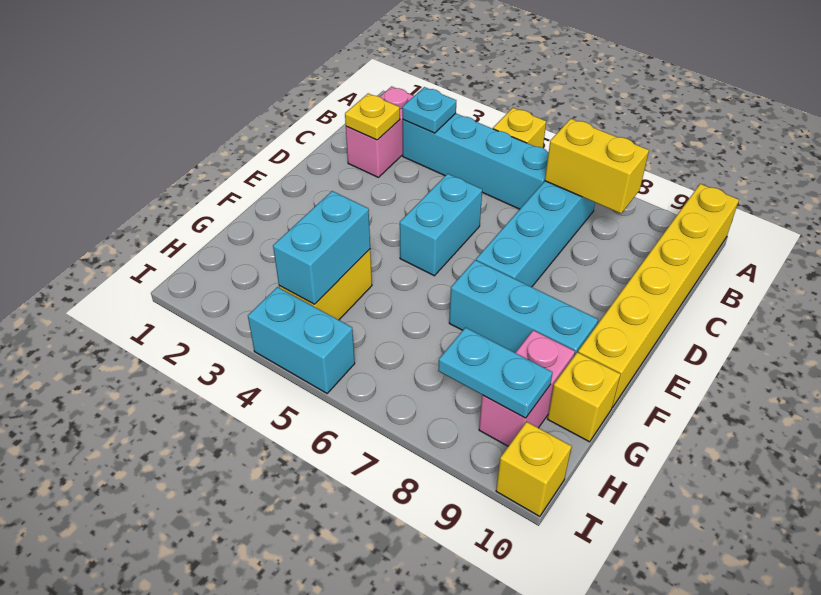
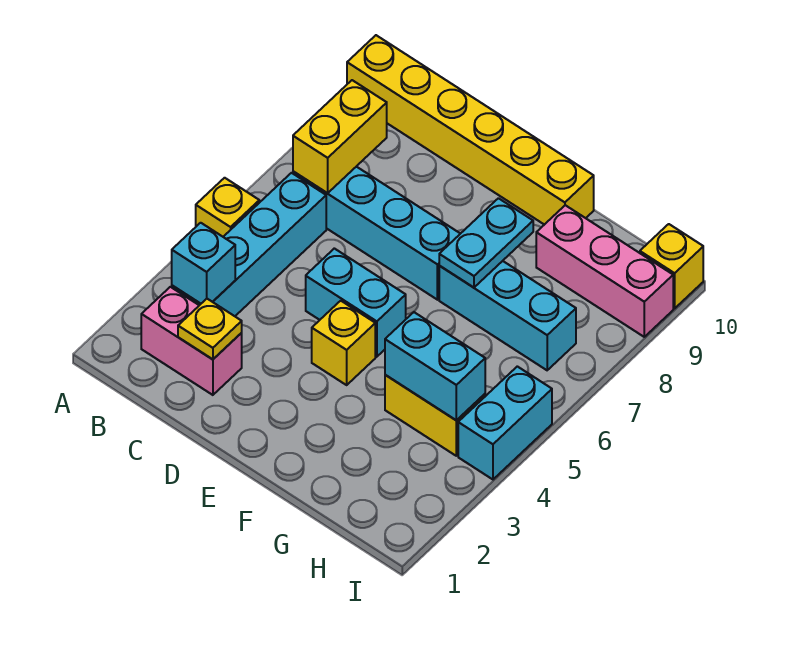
cyan plate B3 level 2 -> cyan brick B3 level 2
cyan brick F7:F9 level 1 -> cyan brick F7:H7 level 1
pink brick G9:H9 level 1 -> pink brick G9:I9 level 1
yellow brick G10 level 1 -> yellow brick E4 level 1
cyan plate H8:H9 level 2 -> cyan plate F7:F8 level 2

